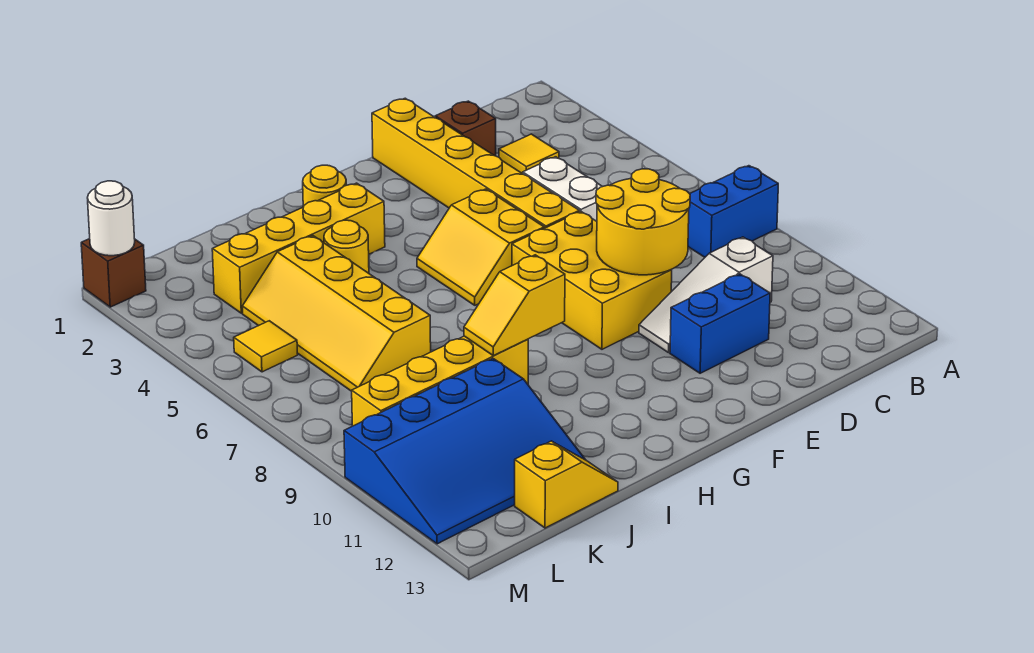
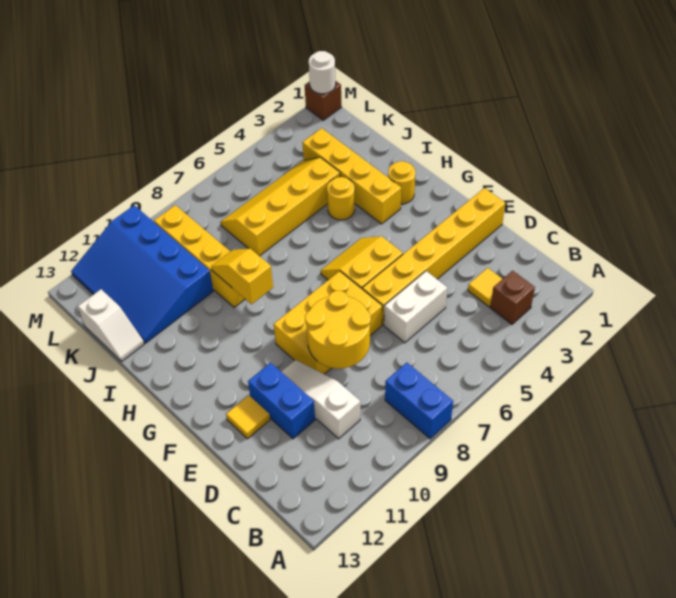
brown brick D2 level 1 -> brown brick B3 level 1
yellow slope J13:K13 level 1 top K -> white slope J13:K13 level 1 top K
yellow tile L5 level 1 -> yellow tile E12 level 1

